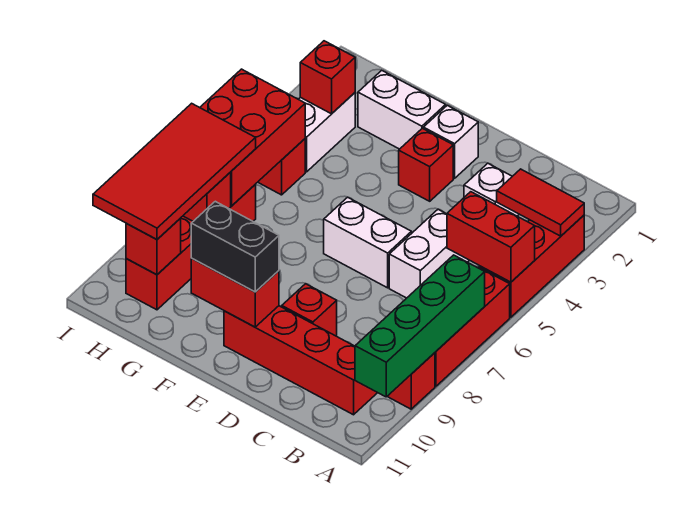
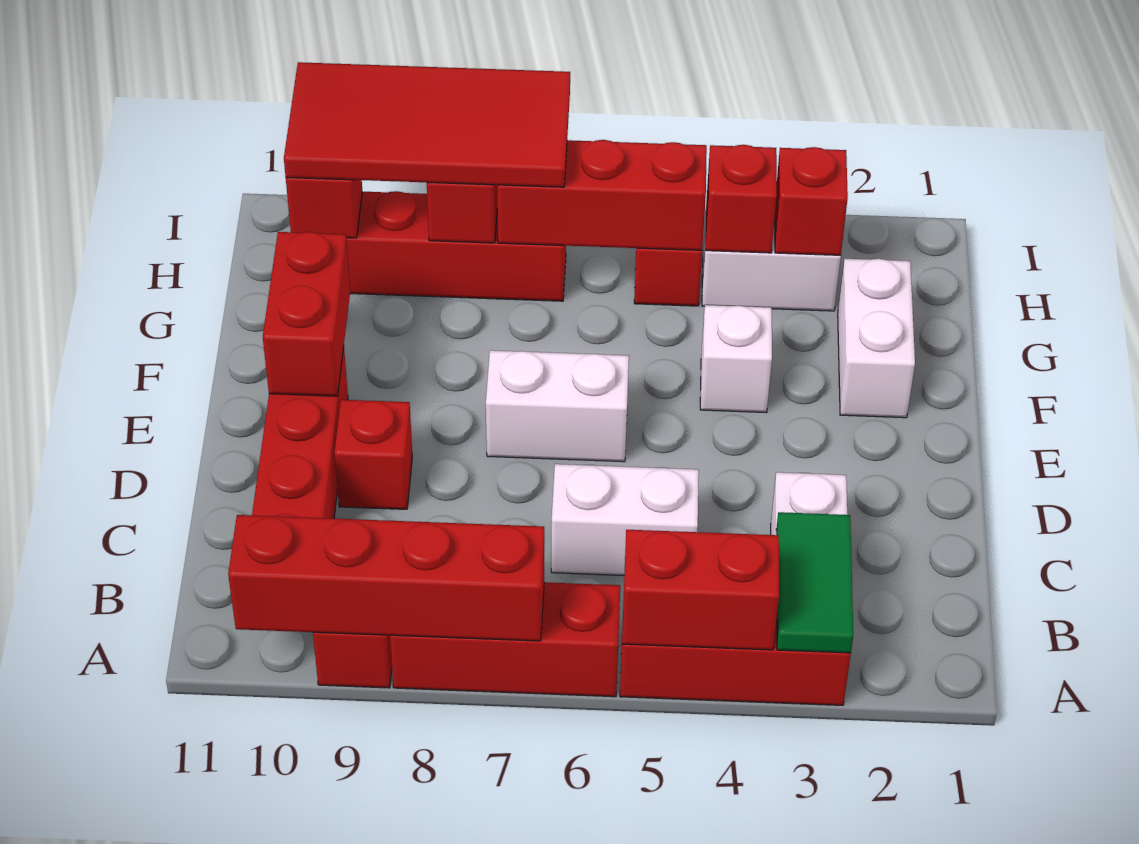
red tile A3:B3 level 2 -> green tile A3:B3 level 2
red brick A5:B5 level 2 -> red brick A4:A5 level 2
green brick A7:A10 level 2 -> red brick A7:A10 level 2
white brick D6:E6 level 1 -> white brick E6:E7 level 1
white brick E2 level 1 -> white brick F4 level 1
red brick E3 level 1 -> red brick H4 level 2
black brick E10:F10 level 3 -> none
red brick H5:I7 level 2 -> red brick H5:H7 level 2

